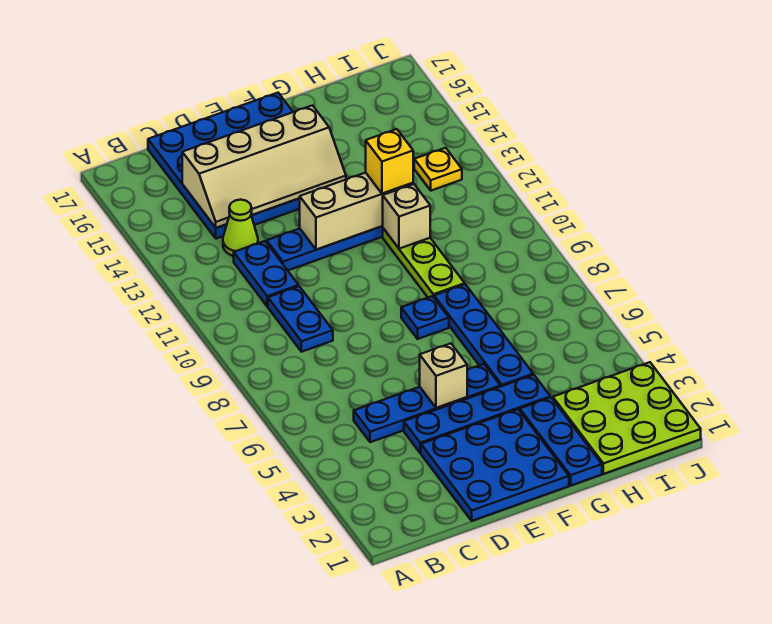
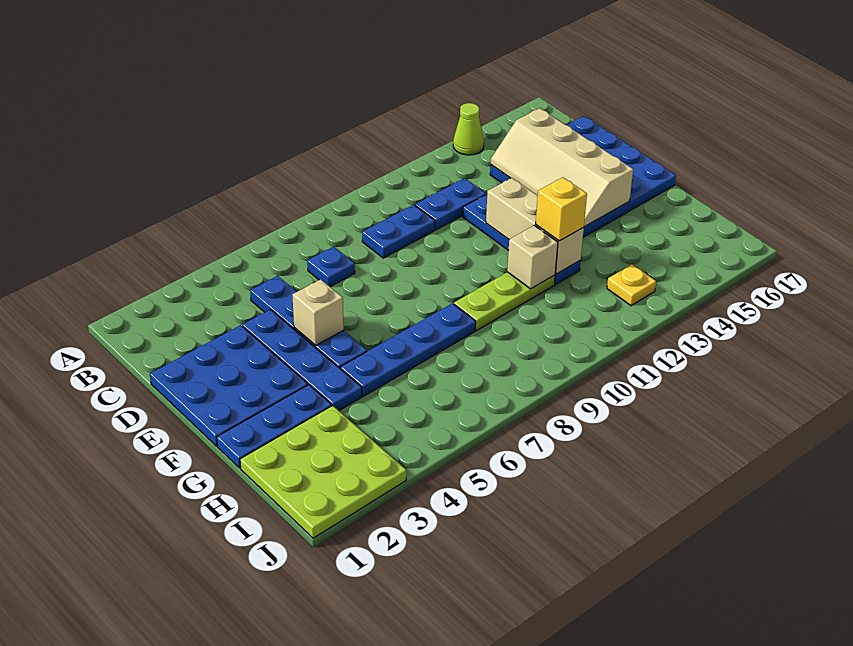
lime cone C13 level 1 -> lime cone A14 level 1
blue plate F8 level 1 -> blue plate C7 level 1

